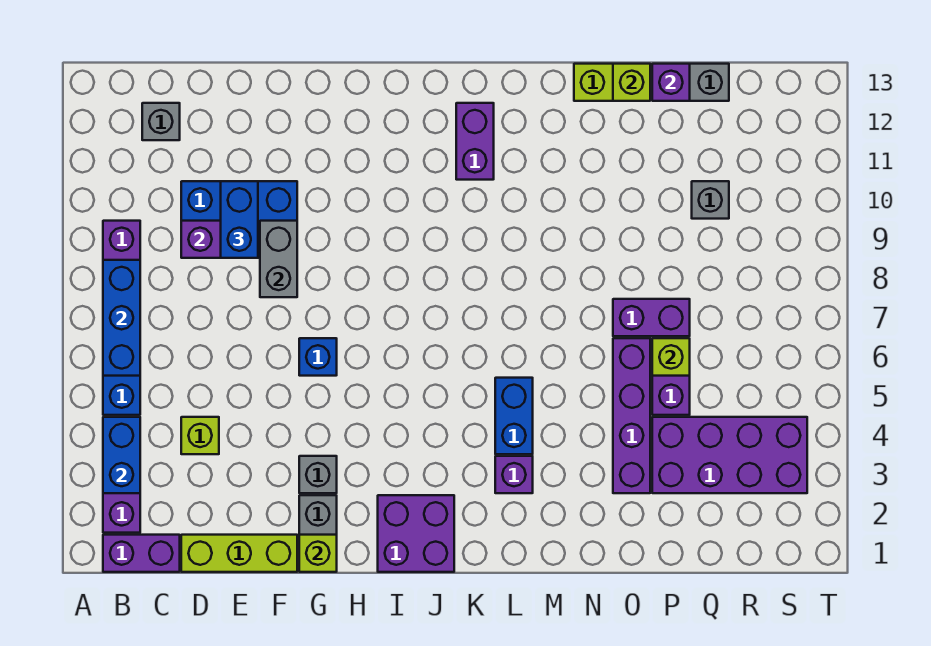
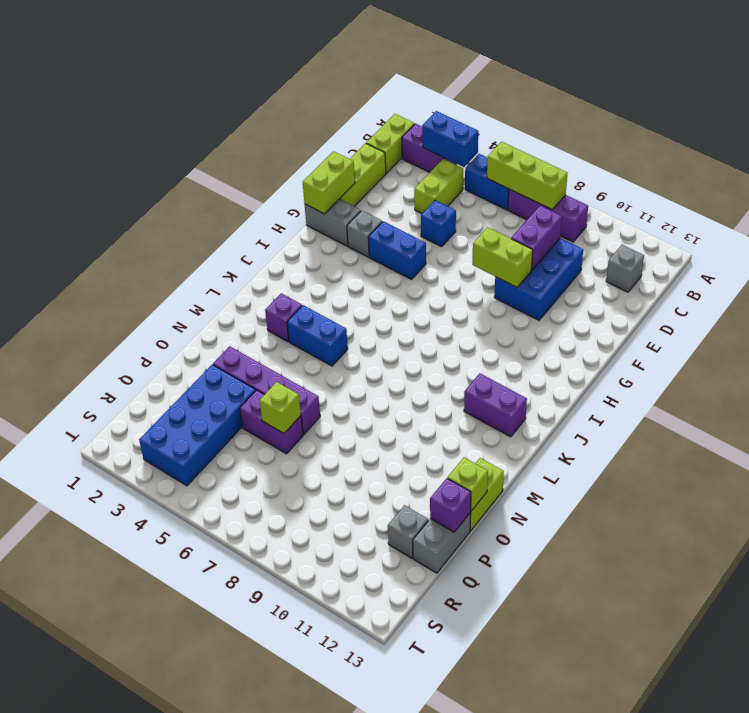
purple brick B1:C1 level 1 -> lime brick B1:C1 level 1
blue brick B6:B8 level 2 -> lime brick B6:B8 level 2
lime brick D4 level 1 -> lime brick C4:D4 level 1
blue brick E9:E10 level 3 -> blue brick G4:G5 level 1
grey brick F8:F9 level 2 -> lime brick F8:F9 level 2
lime brick G1 level 2 -> lime brick F1:G1 level 2
blue brick G6 level 1 -> blue brick E5 level 1
purple brick I1:J2 level 1 -> none
purple brick O7:P7 level 1 -> none
purple brick P3:S4 level 1 -> blue brick P3:S4 level 1
grey brick Q10 level 1 -> grey brick Q12 level 1

